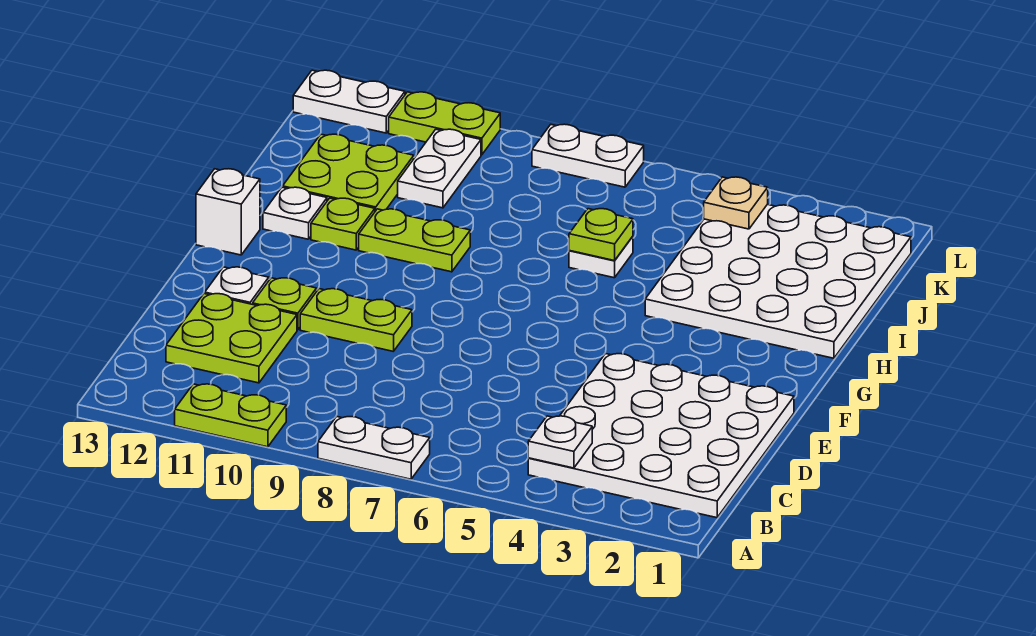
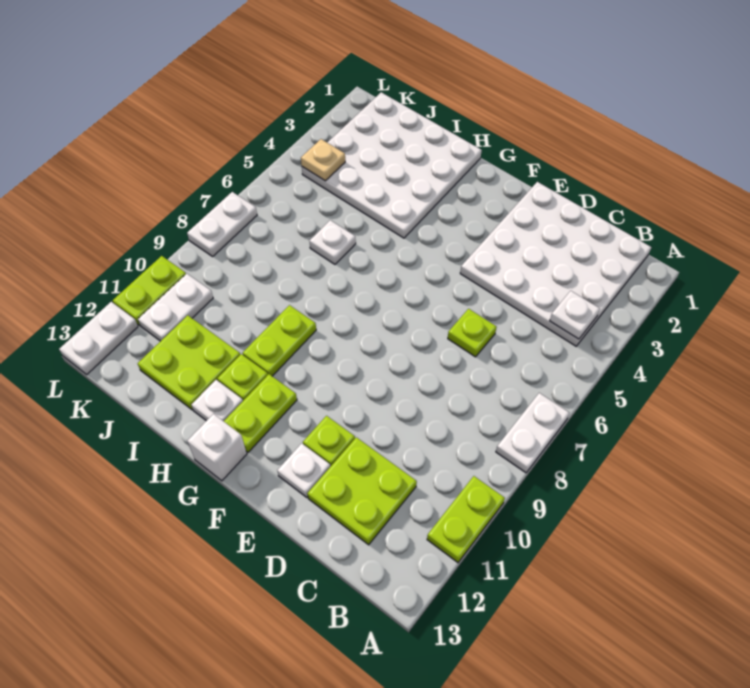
lime plate E9:E10 level 1 -> lime plate G11:G12 level 1
lime plate I6 level 2 -> lime plate D6 level 1
white plate J10:K10 level 1 -> white plate K10:K11 level 1

